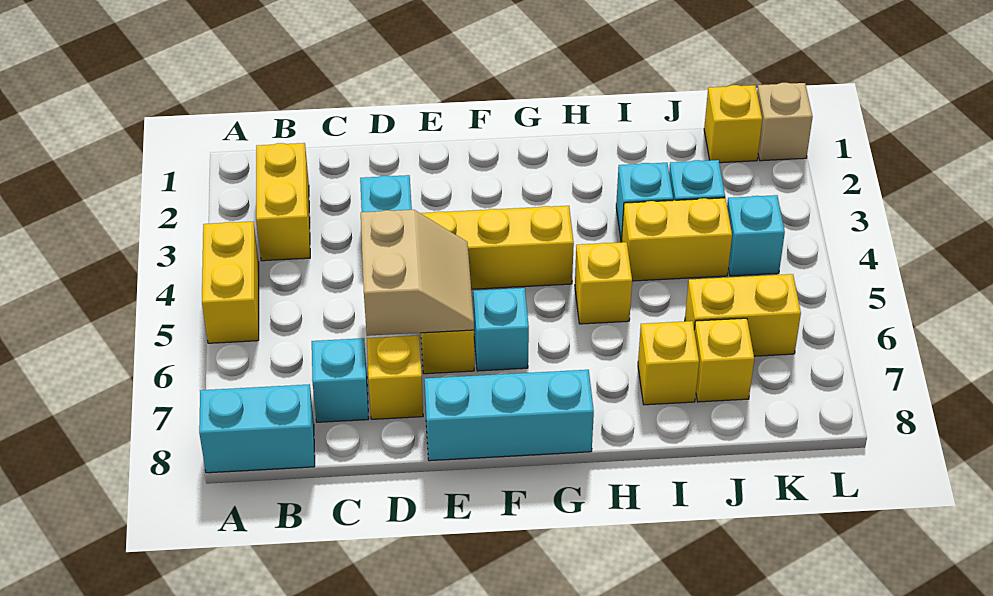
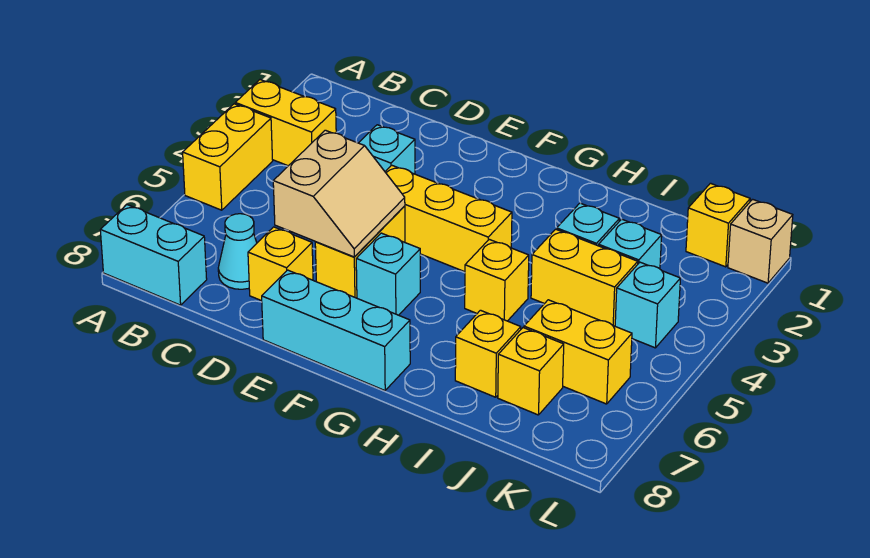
yellow brick B2:B3 level 1 -> yellow brick A3:B3 level 1
cyan brick C7 level 1 -> cyan cone C7 level 1

